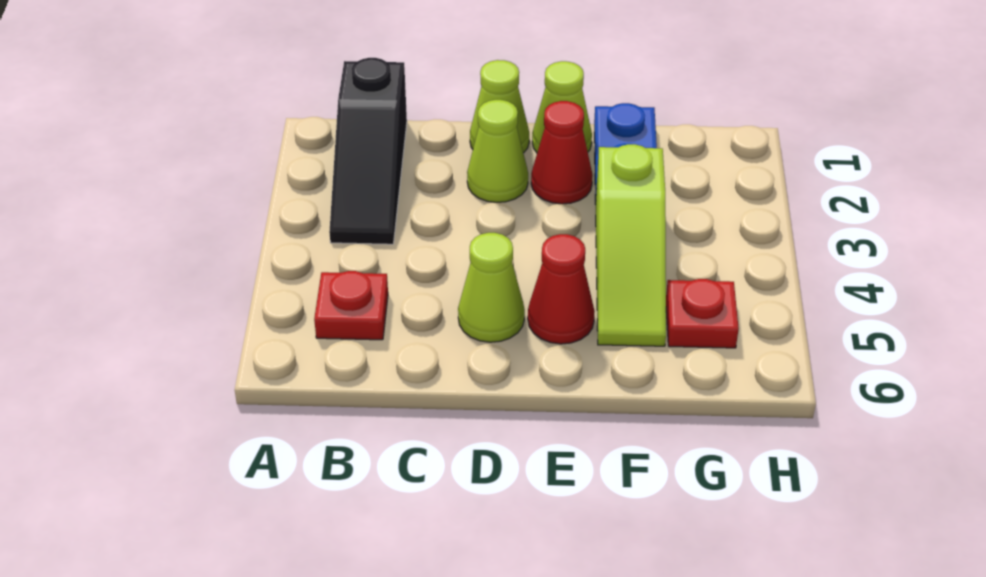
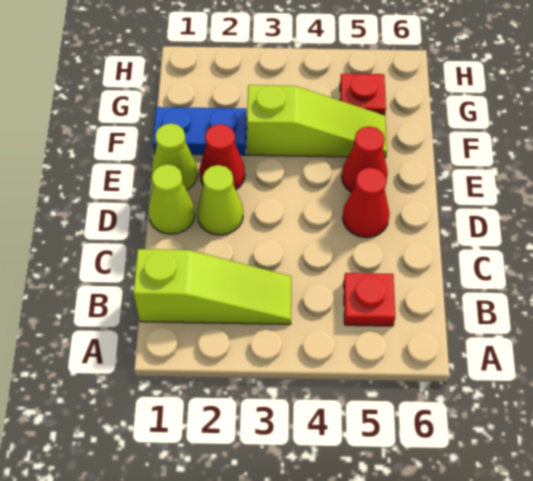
black slope B1:B3 level 1 top 1 -> lime slope B1:B3 level 1 top 1
lime cone D5 level 1 -> red cone D5 level 1

